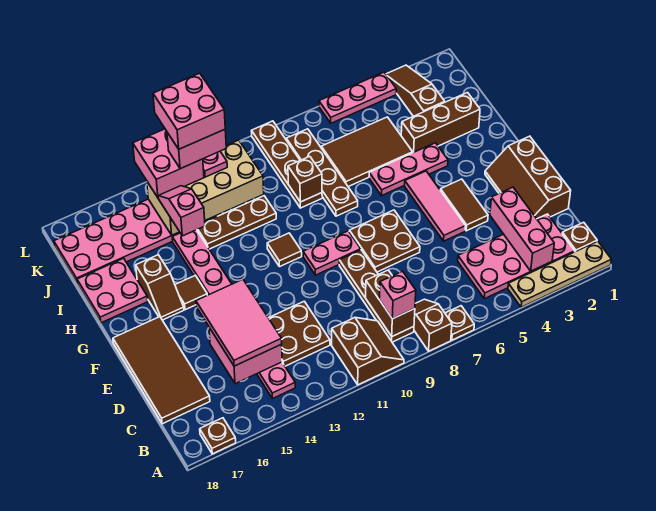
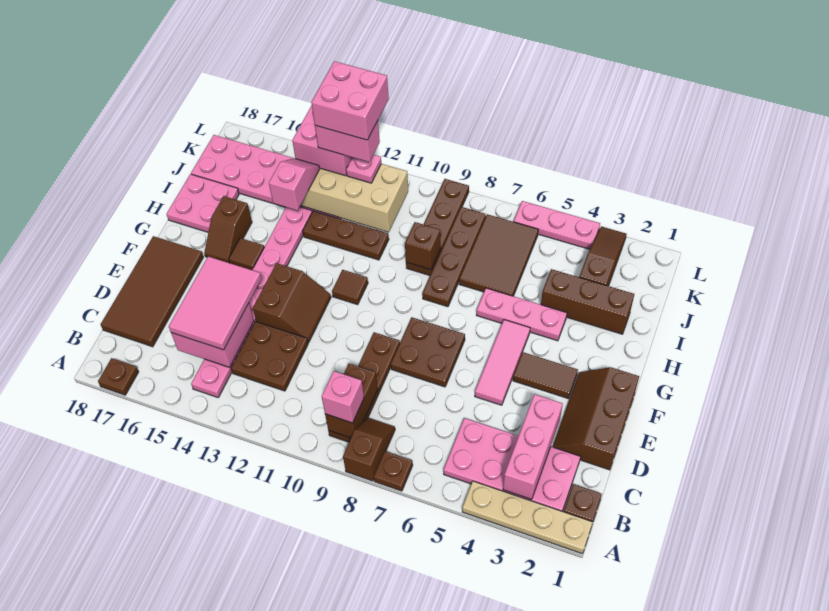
brown slope A10:B11 level 1 top 11 -> brown slope E12:F13 level 1 top 13
brown tile E4:F4 level 1 -> brown tile F3:F4 level 1
pink plate F9:F10 level 1 -> none
brown tile I5:J7 level 1 -> brown tile I6:K7 level 1

